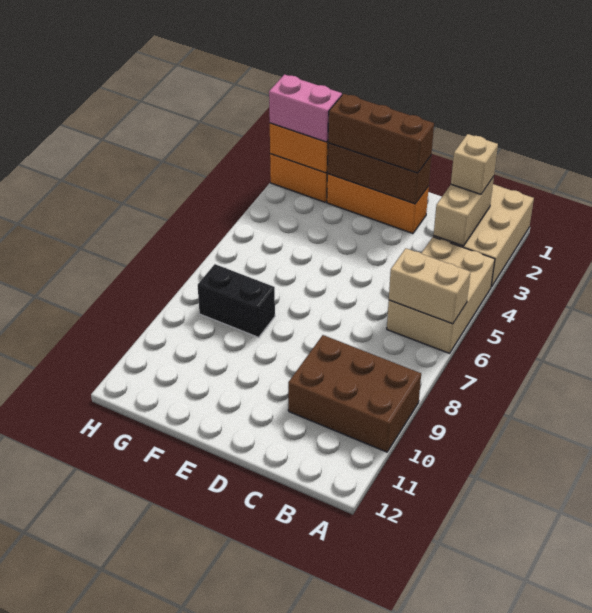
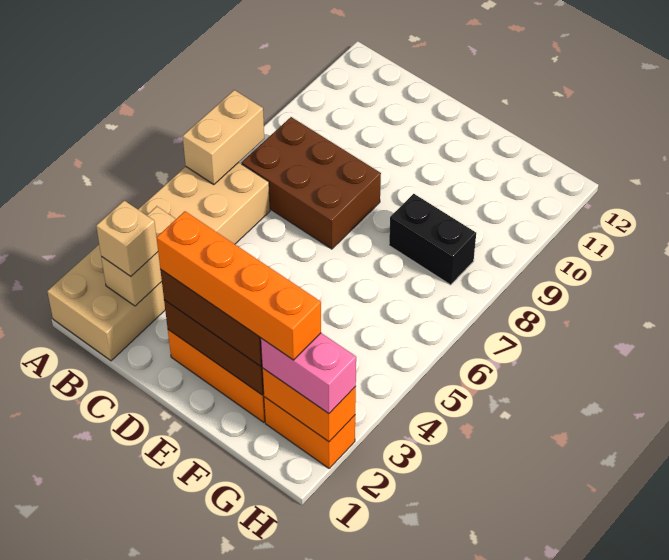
tan brick A6:B6 level 2 -> tan brick A6:A7 level 2
brown brick A9:C10 level 1 -> brown brick B7:D8 level 1
none -> orange brick D2:G2 level 4

